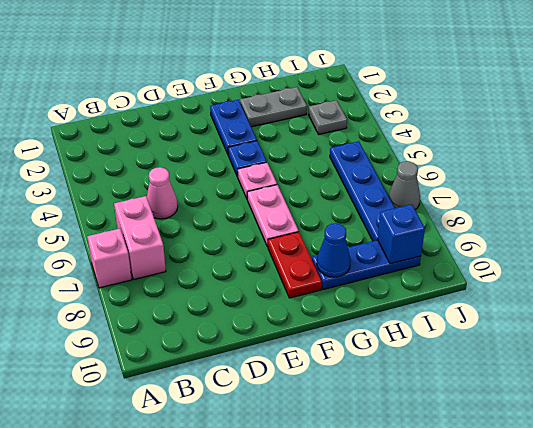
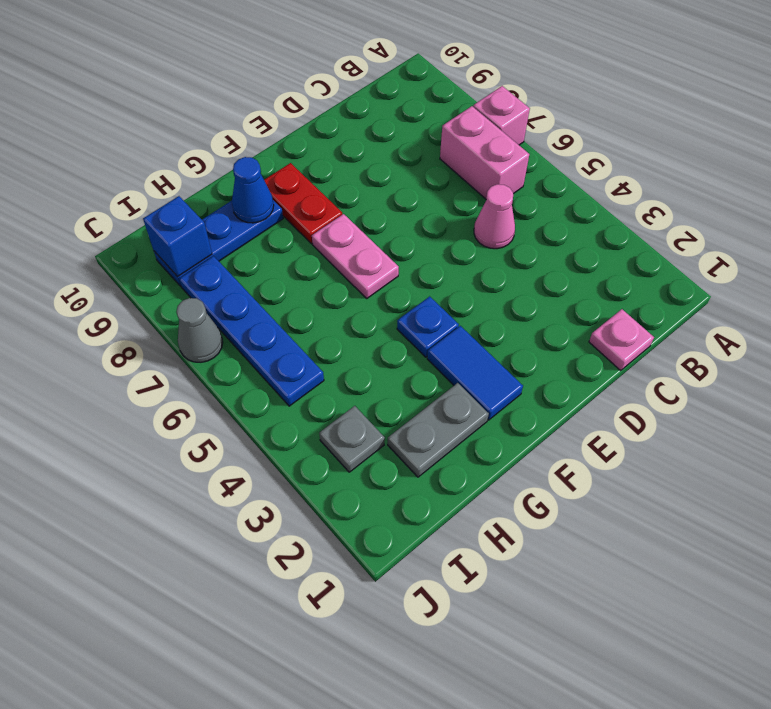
blue plate F2:F3 level 1 -> blue tile F2:F3 level 1
pink plate F5 level 1 -> pink plate C1 level 1

